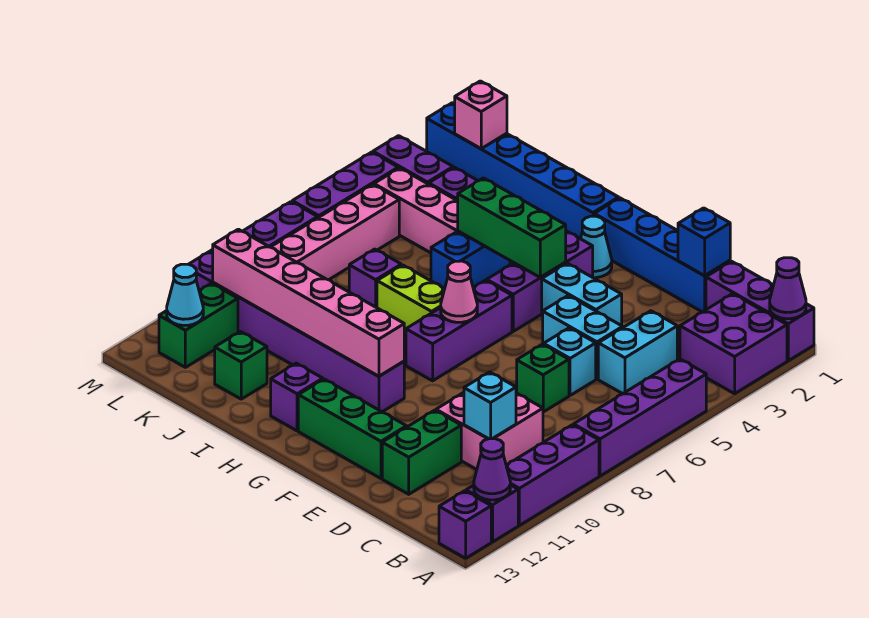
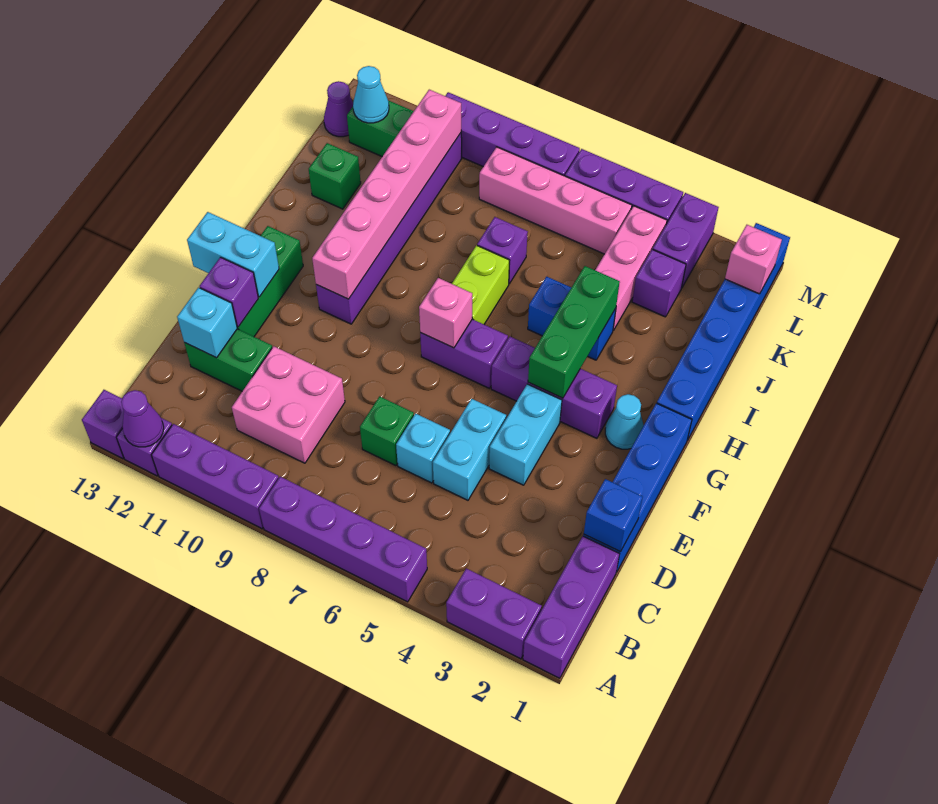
purple cone A1 level 2 -> purple cone L13 level 1
purple brick A2:B3 level 1 -> purple brick A2:A3 level 1
cyan brick C4:C5 level 1 -> cyan brick F12:F13 level 2
cyan brick C10 level 2 -> cyan brick D12 level 2
purple brick G6:G8 level 1 -> purple brick G6:G7 level 1
pink cone G7 level 2 -> pink brick G7 level 2
purple brick H12 level 1 -> purple brick E12 level 2

